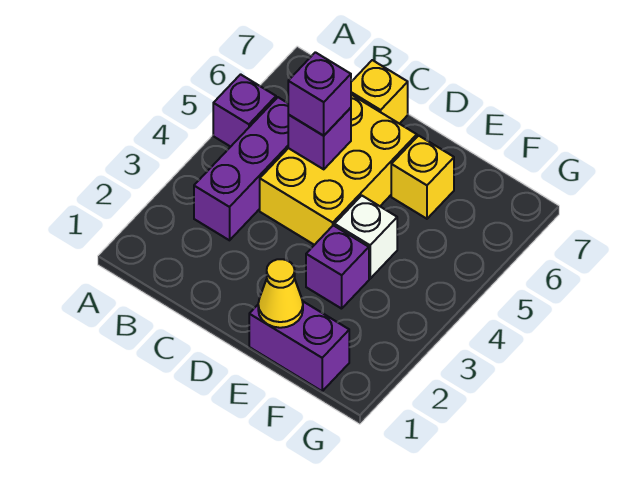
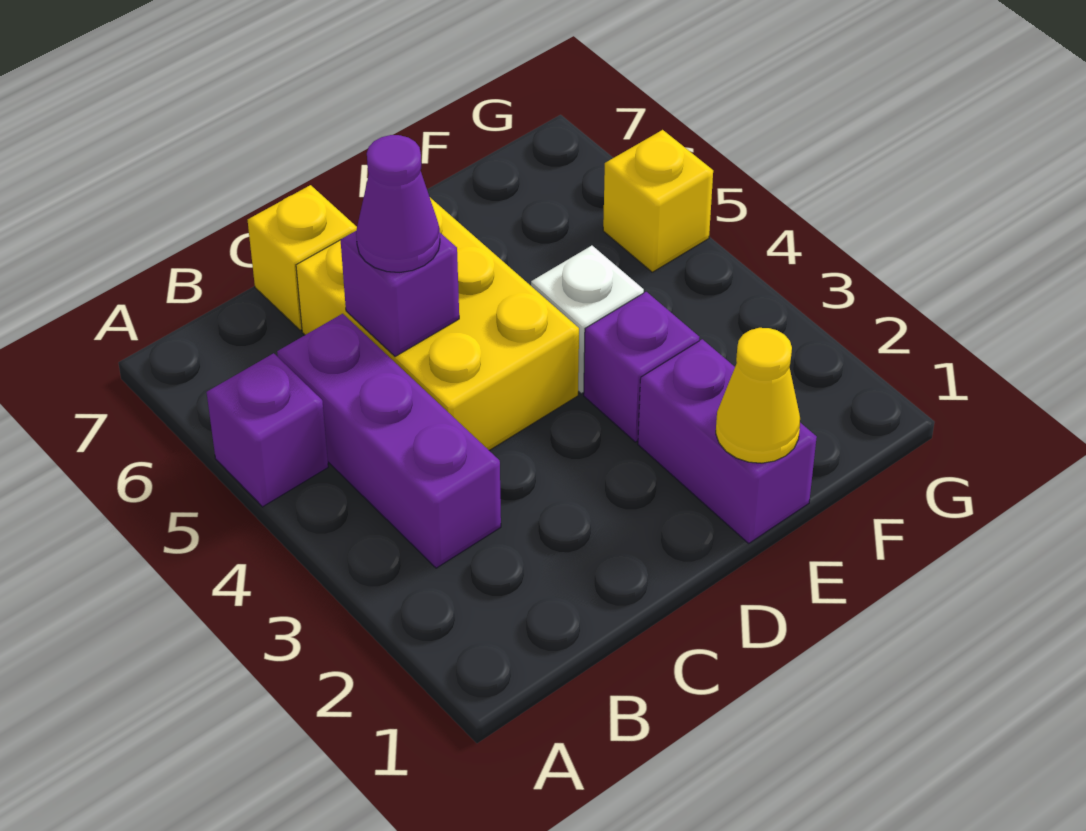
purple brick C5 level 3 -> purple cone C5 level 3
purple brick E1:F1 level 1 -> purple brick E1:E2 level 1
yellow brick E6 level 1 -> yellow brick G5 level 1

